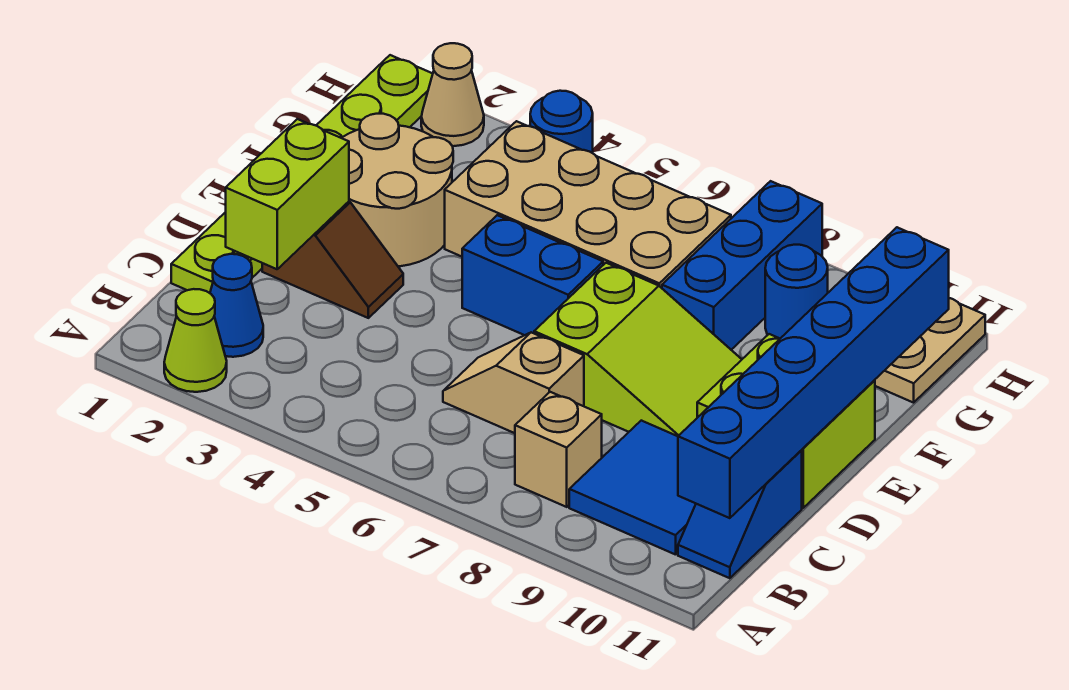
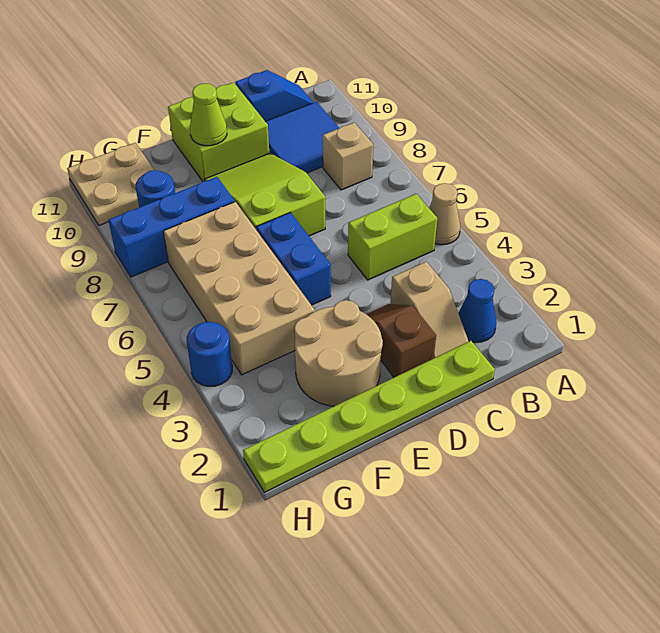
lime cone A2 level 1 -> lime cone E10 level 2
blue brick B11:G11 level 2 -> none
lime brick C2:D2 level 2 -> lime brick B5:C5 level 1
tan slope C6:C7 level 1 top 7 -> tan slope C2:C3 level 1 top 3
tan cone H2 level 1 -> tan cone A5 level 1

